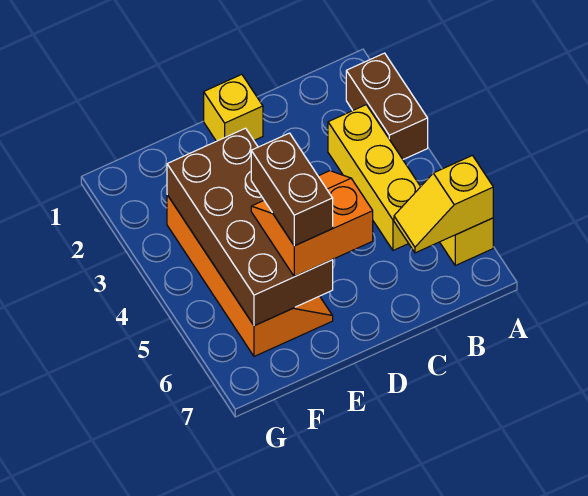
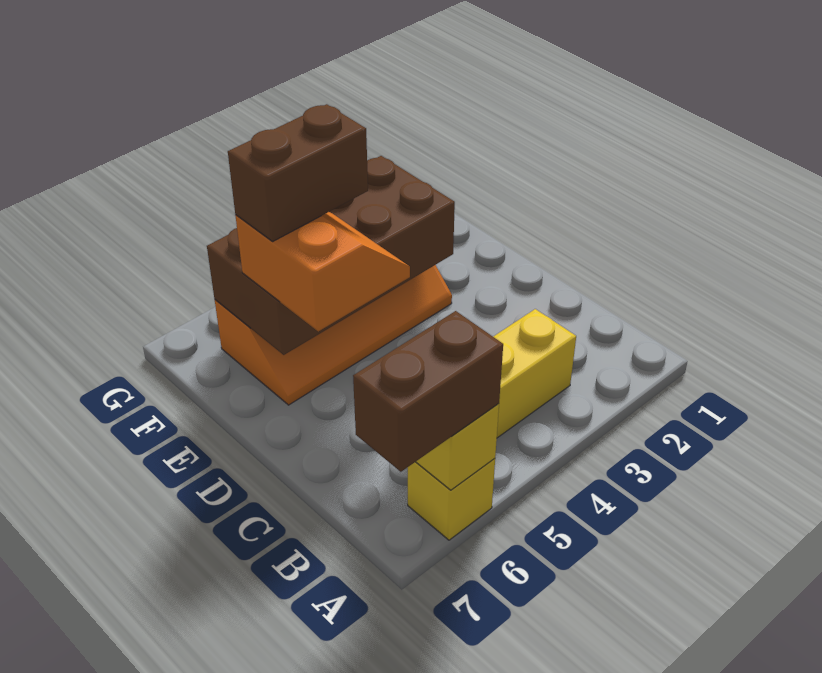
brown brick A2:A3 level 1 -> brown brick A6:A7 level 3
yellow brick D1 level 1 -> none

